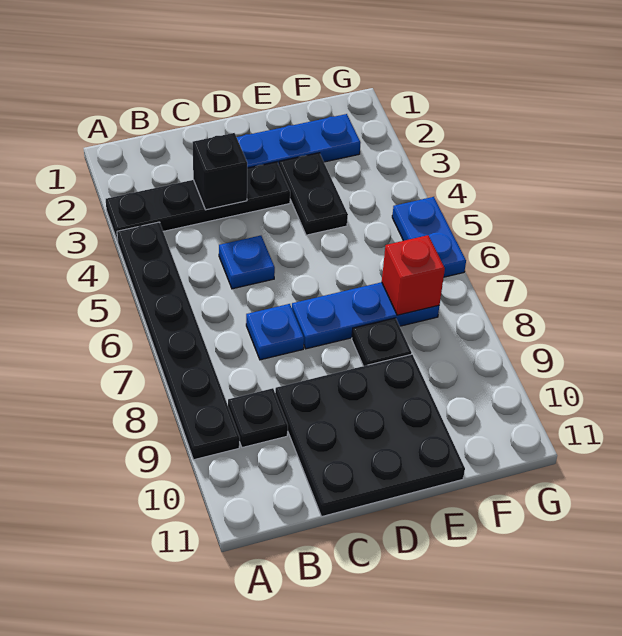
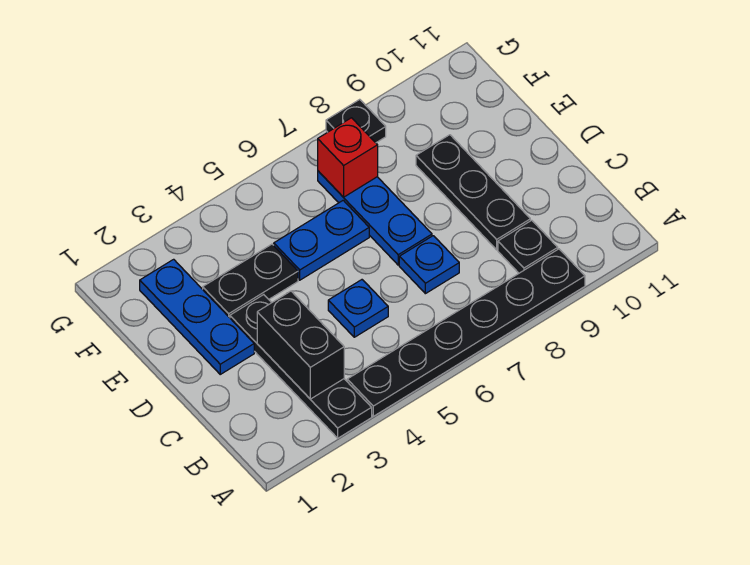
black brick C3 level 2 -> black brick B3:C3 level 2
black plate C9:E11 level 1 -> black plate C9:E9 level 1
black plate E8 level 1 -> black plate G8 level 1
blue plate G5:G6 level 1 -> blue plate E5:E6 level 1

